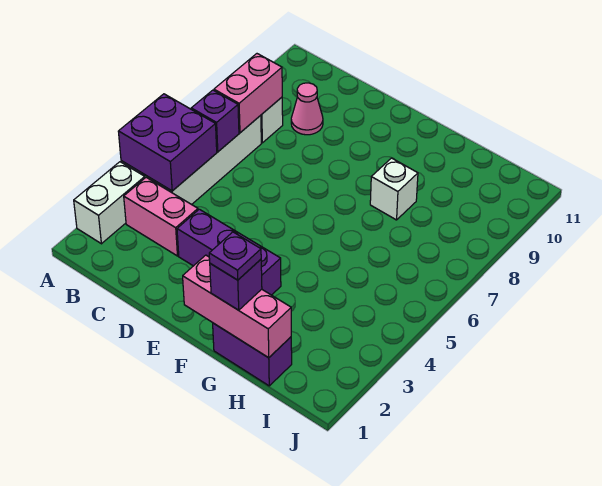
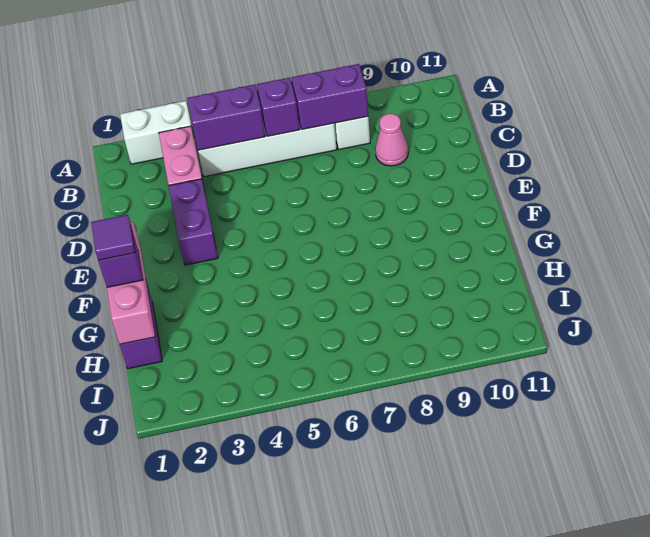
purple brick A4:B5 level 2 -> purple brick B4:B5 level 2
pink brick B7:B8 level 2 -> purple brick B7:B8 level 2
purple brick D3:F3 level 1 -> purple brick D3:E3 level 1
purple plate G1 level 4 -> purple tile G1 level 4
white brick G8 level 1 -> none

